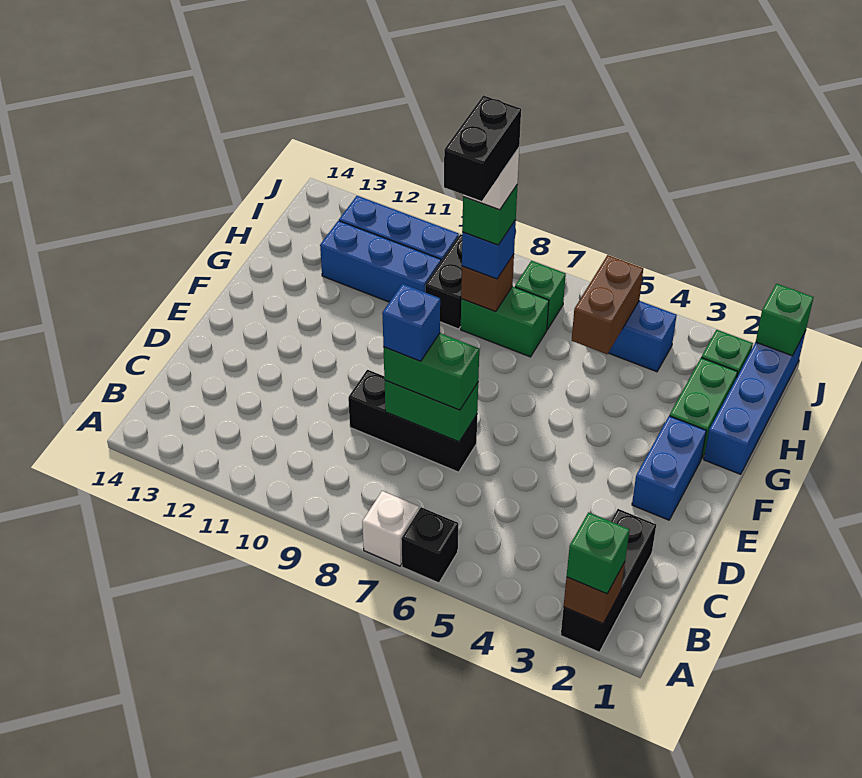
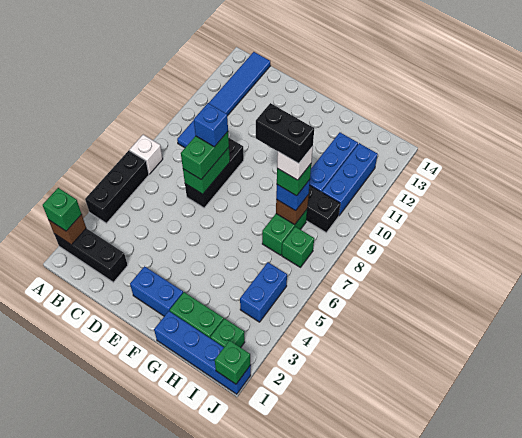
black brick A6 level 1 -> black brick A4:A6 level 1
none -> blue tile B9:B14 level 1
brown brick H5:I5 level 2 -> none

